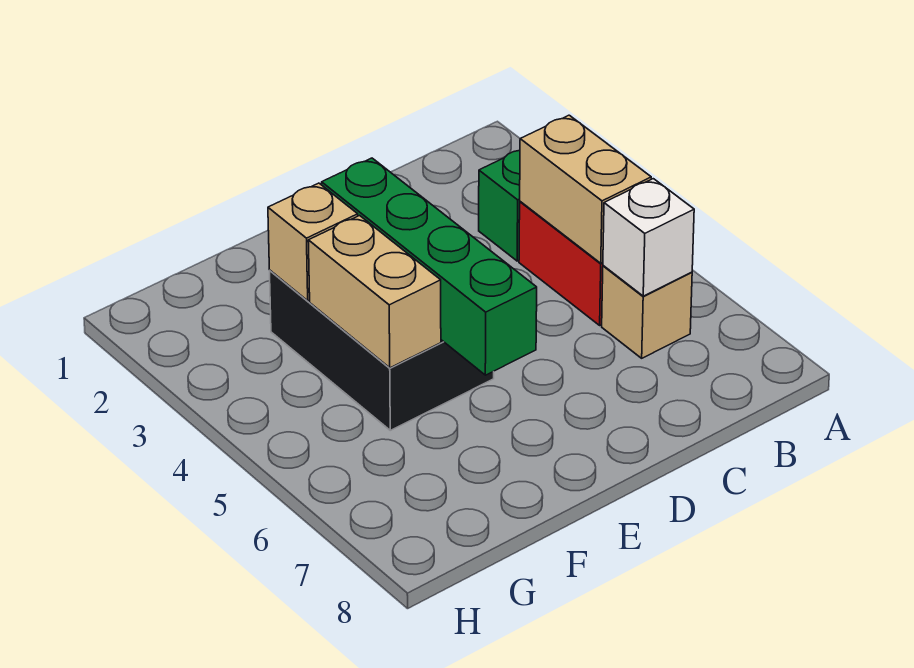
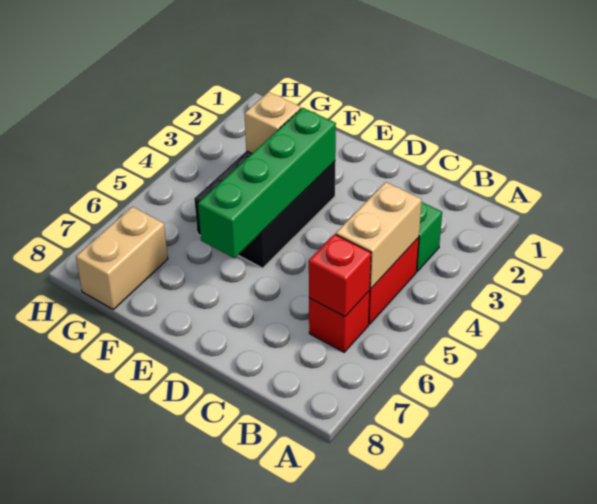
tan brick B6 level 1 -> red brick B6 level 1
white brick B6 level 2 -> red brick B6 level 2
tan brick F4:F5 level 2 -> tan brick G7:G8 level 1

